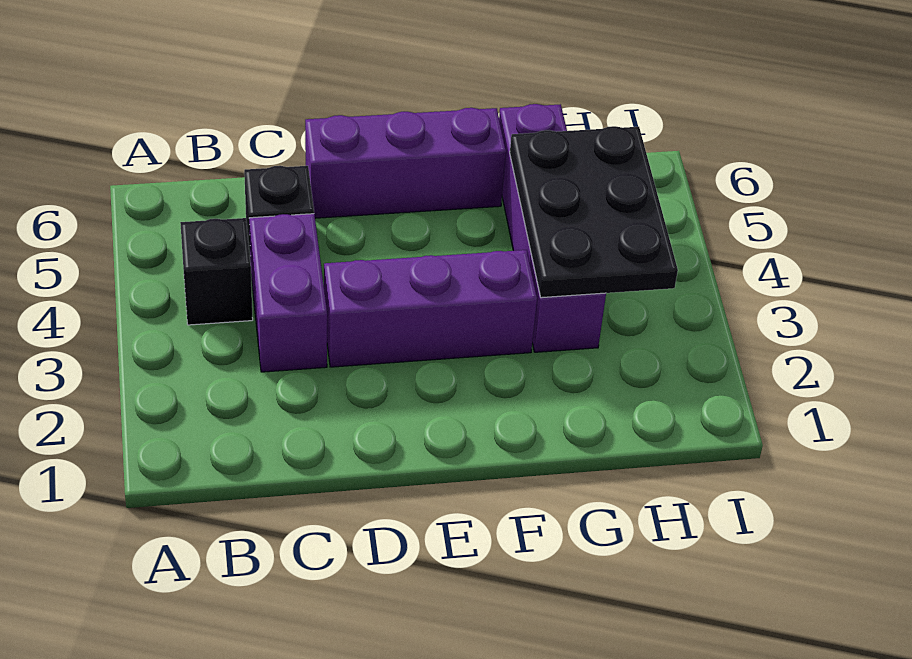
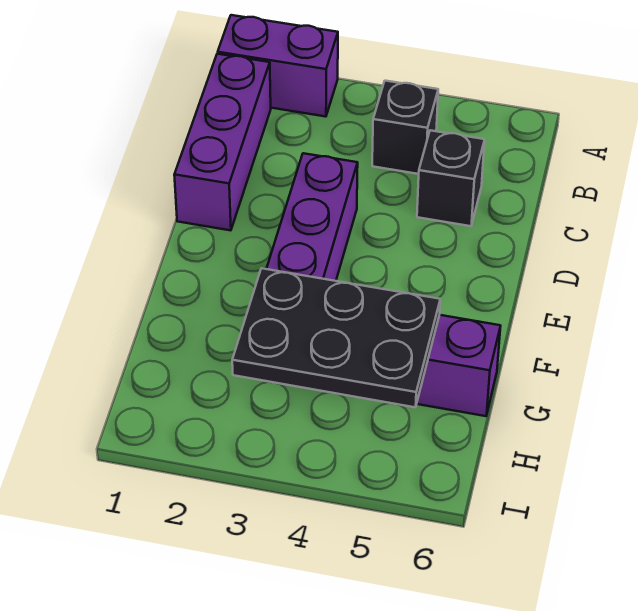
purple brick C3:C4 level 1 -> purple brick A1:A2 level 1
purple brick D6:F6 level 1 -> purple brick B1:D1 level 1

